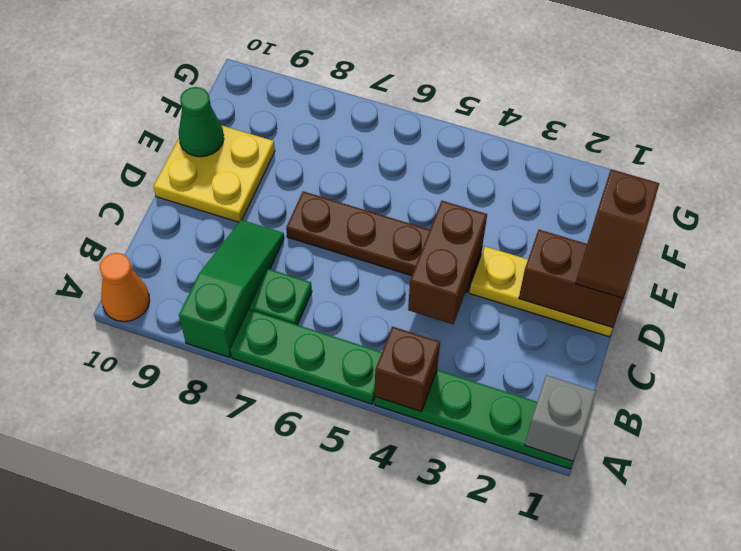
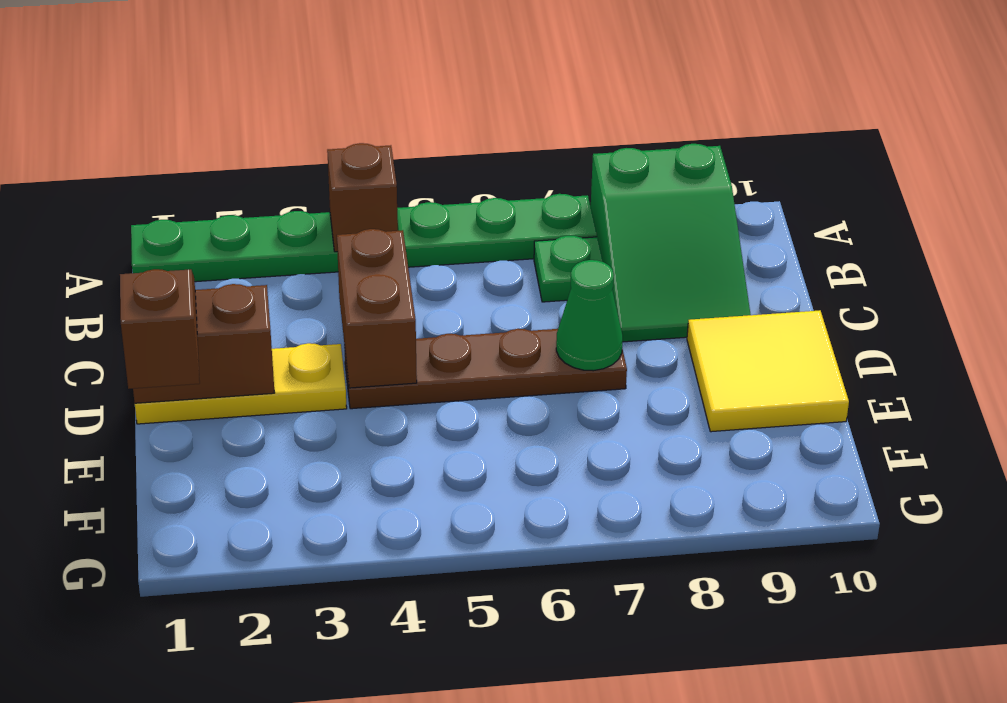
grey brick A1 level 2 -> none
green slope A8:C8 level 1 top A -> green slope A8:C9 level 1 top A
orange cone A10 level 1 -> none
yellow plate D9:E10 level 1 -> yellow tile D9:E10 level 1
green cone E10 level 2 -> green cone D7 level 2

